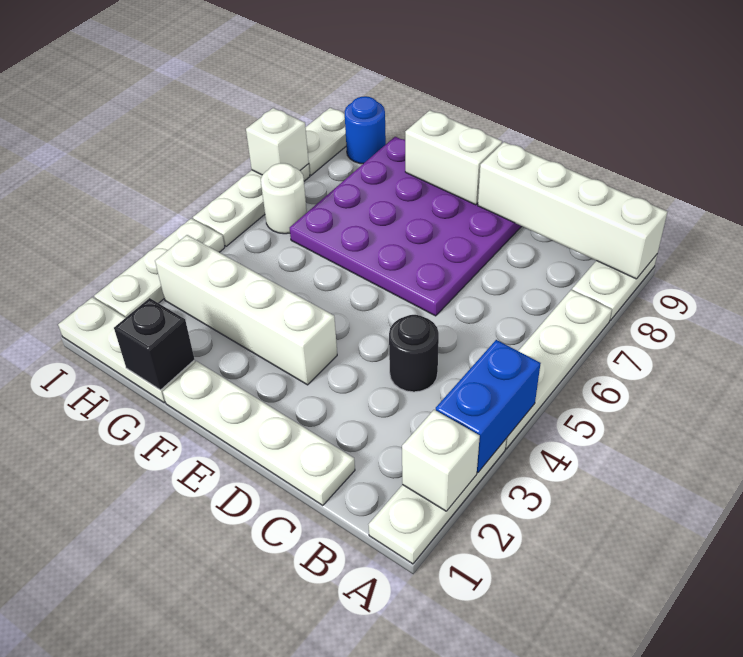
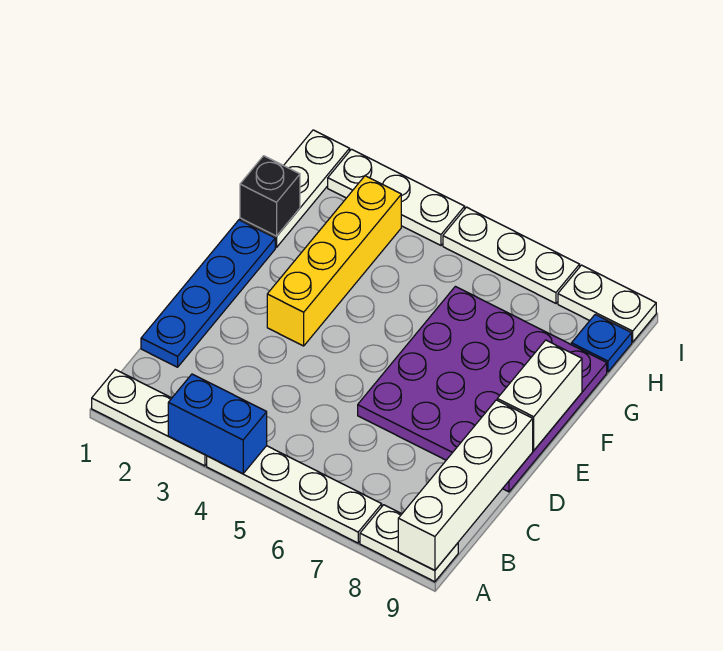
white brick A2 level 2 -> none
white plate C1:F1 level 1 -> blue plate C1:F1 level 1
black round brick C4 level 1 -> none
white brick E3:H3 level 1 -> yellow brick E3:H3 level 1
white round brick H6 level 1 -> none
blue round brick H9 level 1 -> blue plate H9 level 1
white brick I7 level 2 -> none

